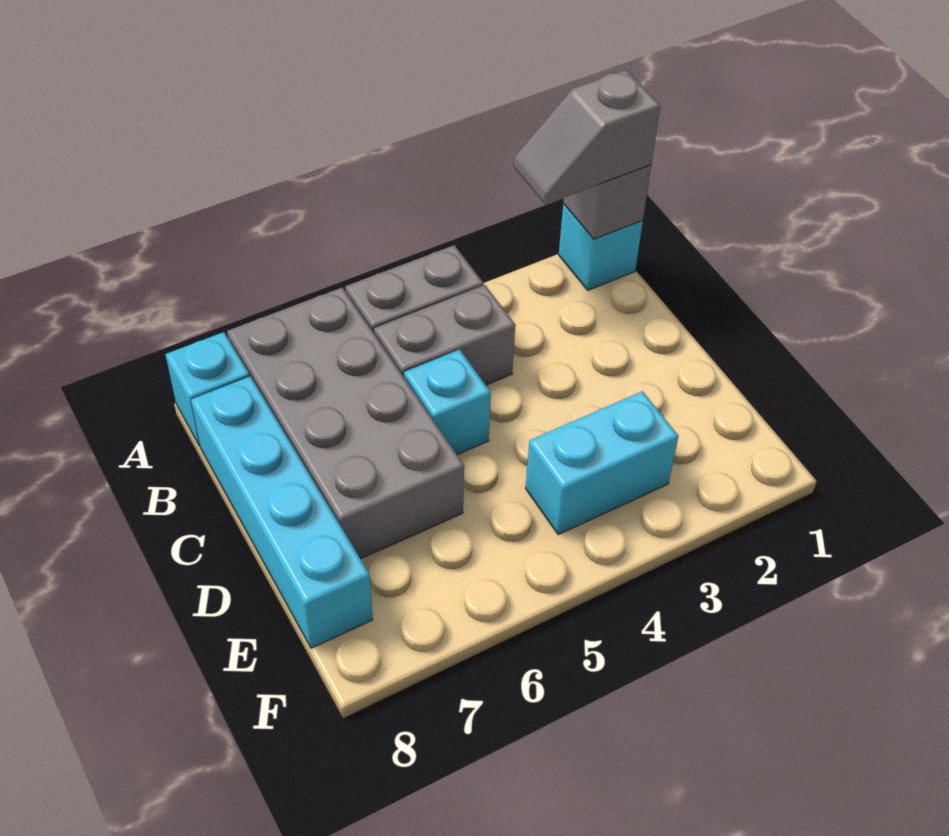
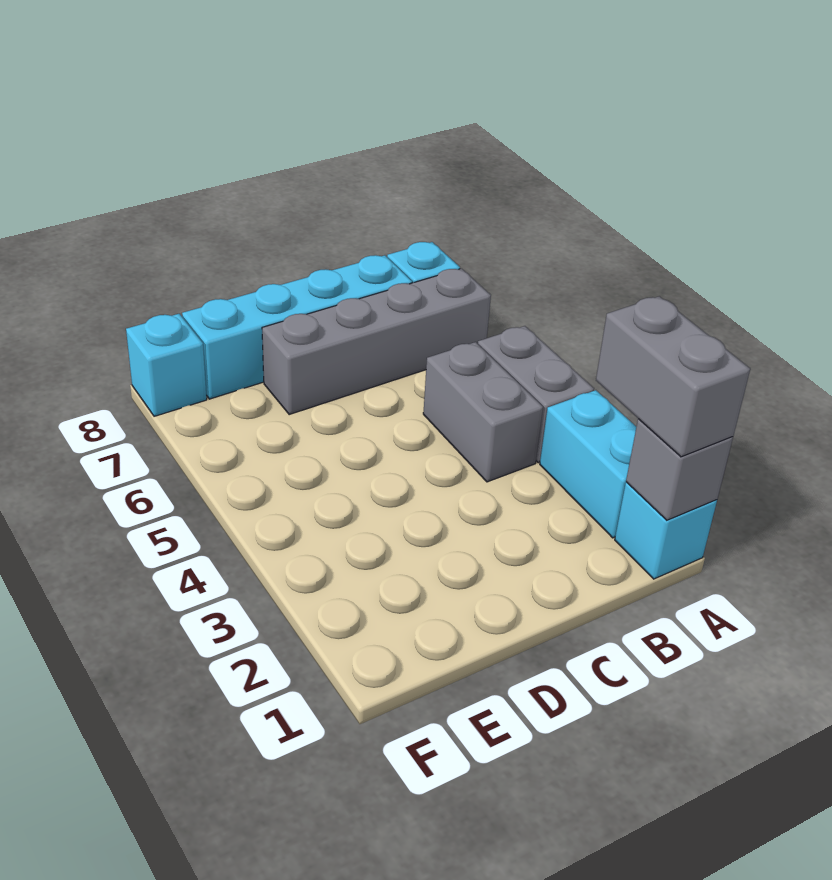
grey slope A1:A2 level 3 top 1 -> grey brick A1:A2 level 3
grey brick A6:D7 level 1 -> grey brick A7:D7 level 1
cyan brick C5 level 1 -> cyan brick F8 level 1
cyan brick E3:E4 level 1 -> cyan brick A2:A3 level 1

